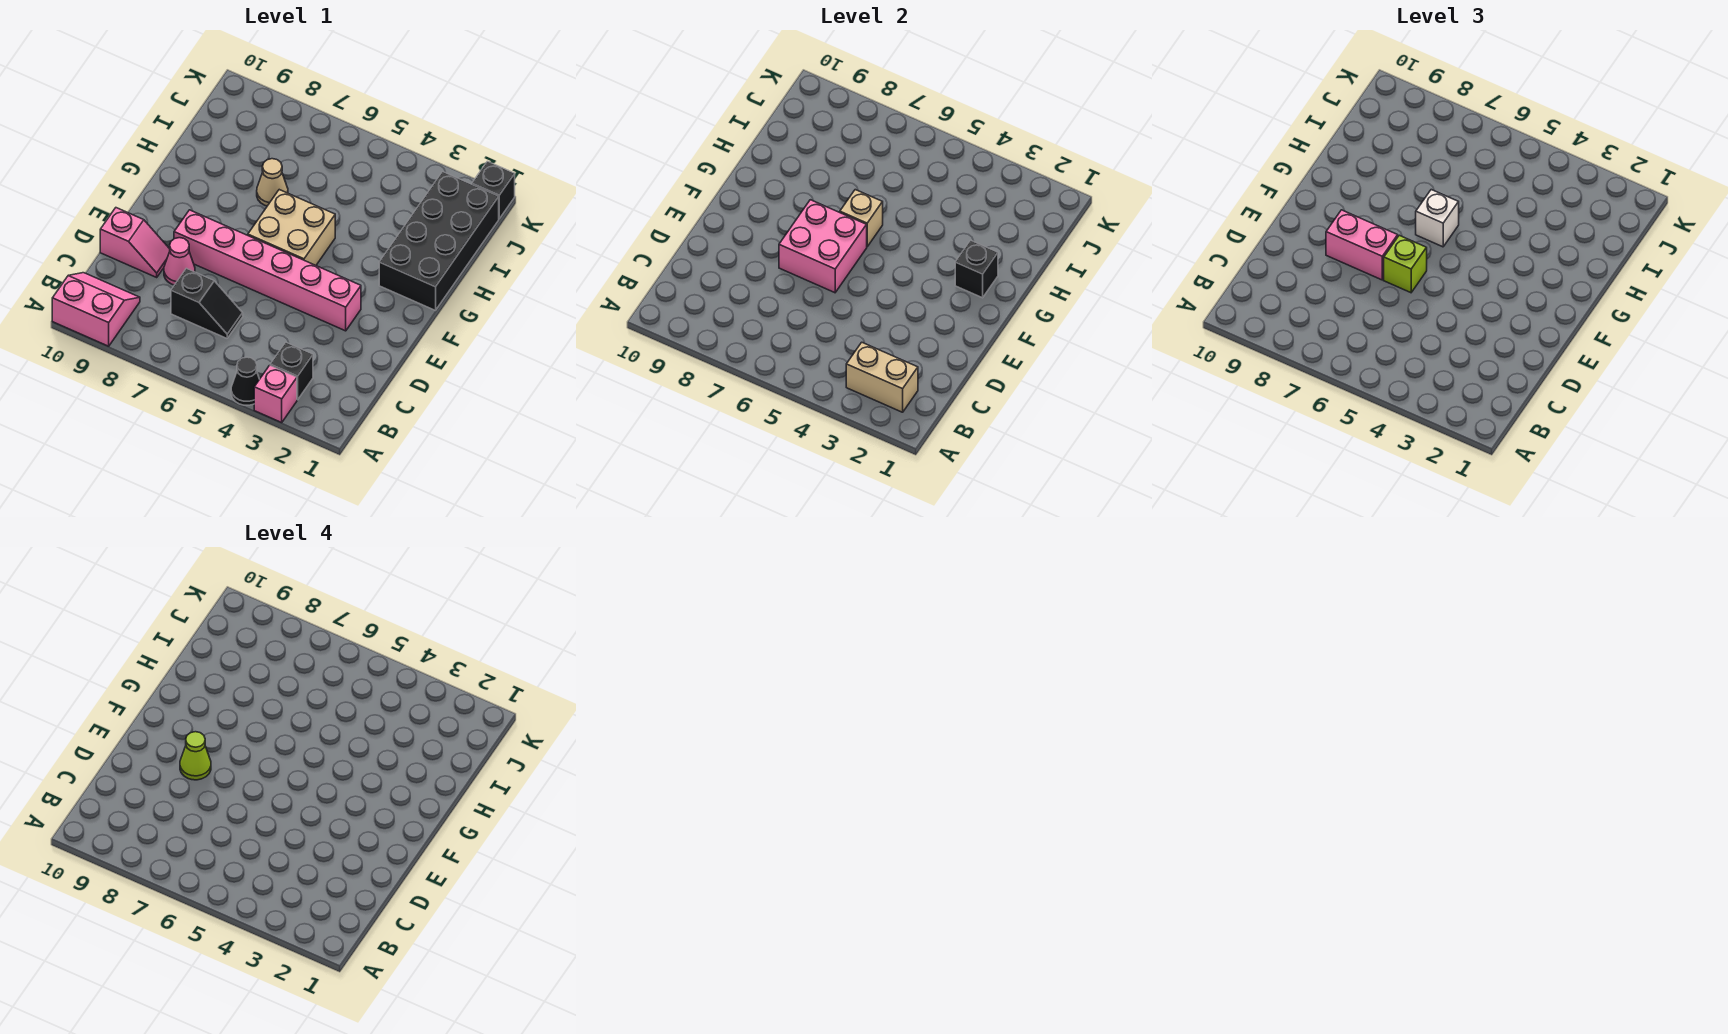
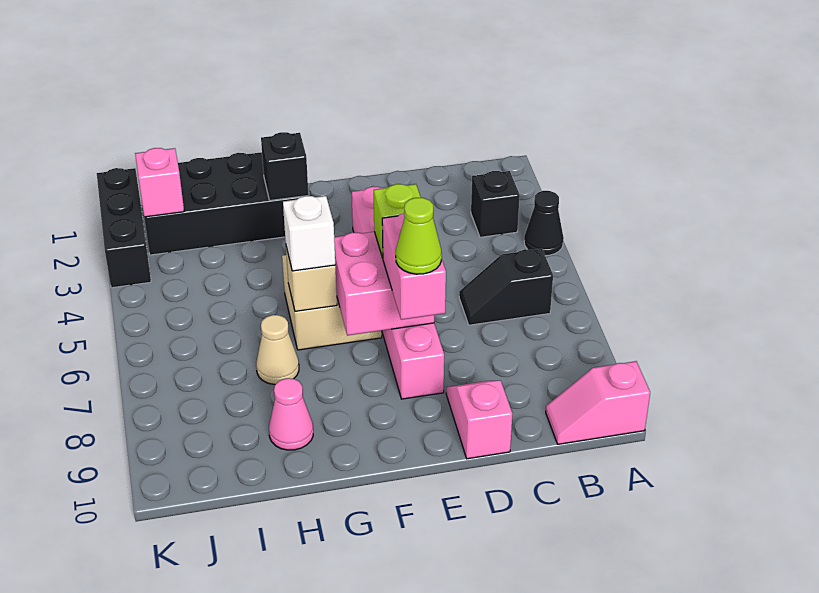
pink brick A3 level 1 -> pink brick J2 level 2
pink slope A9:B10 level 1 top A -> pink slope A10:B10 level 1 top A
tan brick B2:B3 level 2 -> none
black slope C6:C7 level 1 top 7 -> black slope B6:C6 level 1 top B
pink cone D8 level 1 -> pink cone H9 level 1
black brick K1 level 1 -> black brick K1:K3 level 1

